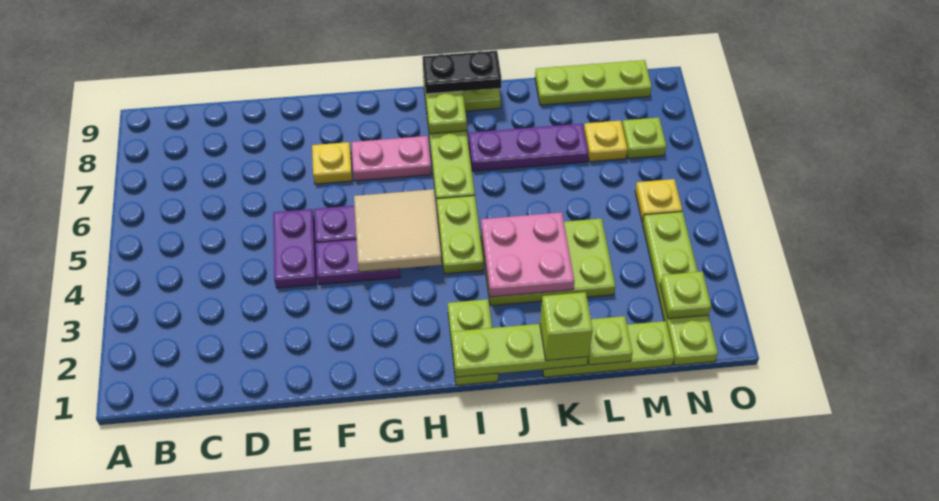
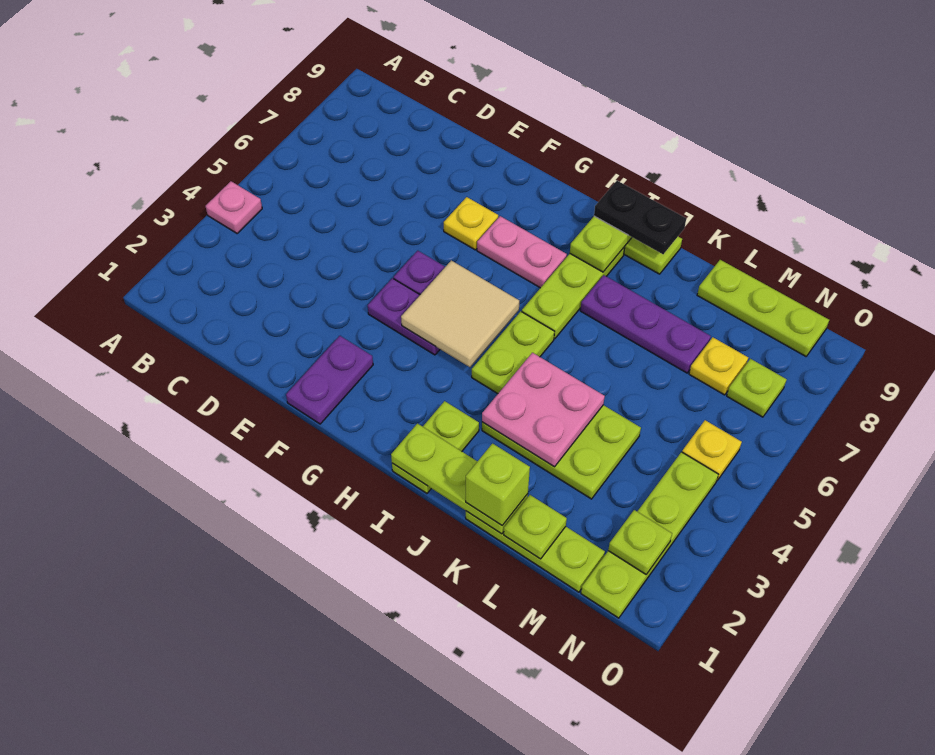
none -> pink plate A4 level 1
purple plate E4:E5 level 1 -> purple plate F1:F2 level 1

